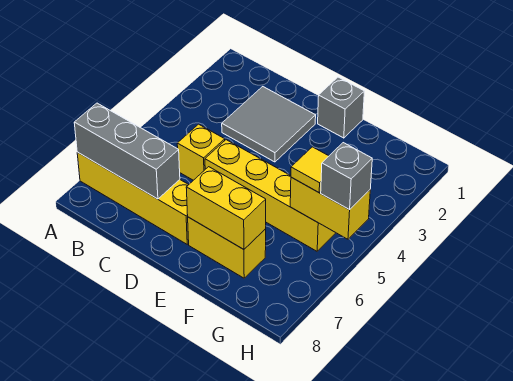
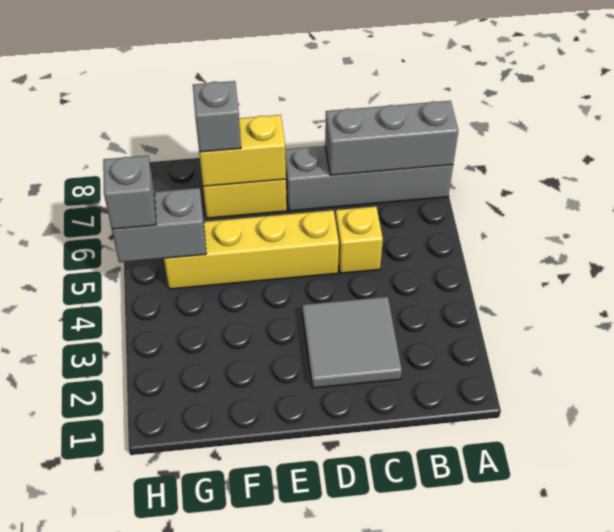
yellow brick A7:D7 level 1 -> grey brick A7:D7 level 1
grey brick E1 level 1 -> grey brick F7 level 3
yellow brick G5:H5 level 2 -> grey brick G5:H5 level 2
yellow tile G5 level 3 -> none

